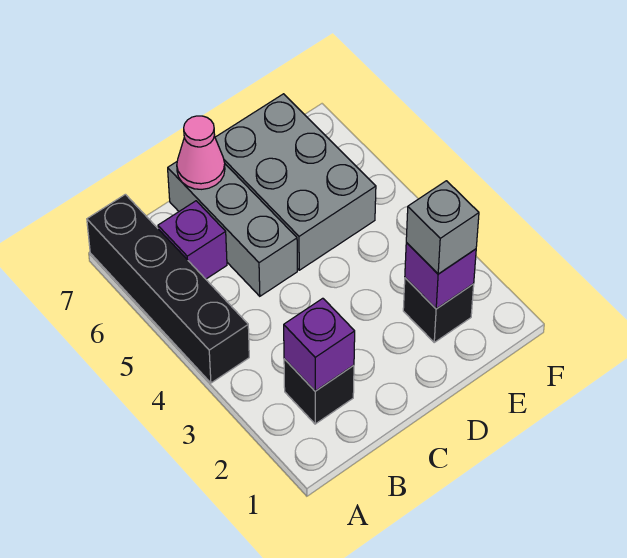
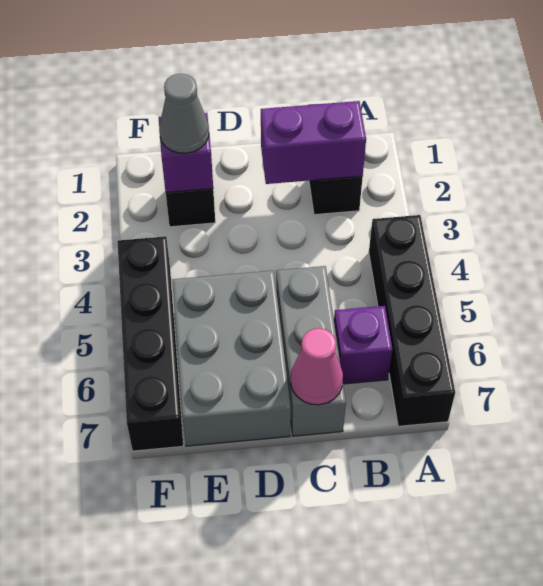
purple brick B2 level 2 -> purple brick B2:C2 level 2
grey brick E2 level 3 -> grey cone E2 level 3
none -> black brick F4:F7 level 1

